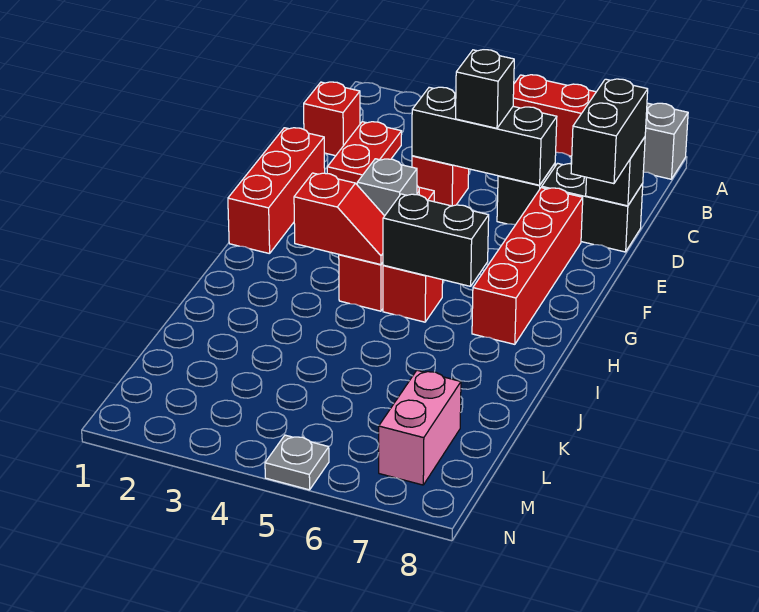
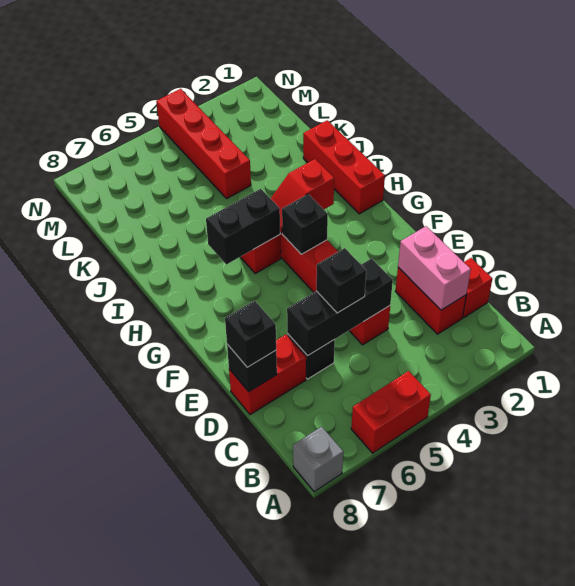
red plate C2:D2 level 1 -> red brick C2:D2 level 1
black brick D7:D8 level 1 -> red brick D7:D8 level 1
black brick D8:E8 level 3 -> black brick D8 level 3
red brick E1:G1 level 1 -> red brick H1:J1 level 1
red brick E7:H7 level 1 -> red brick K4:N4 level 1
grey brick G4 level 2 -> black brick G4 level 2
pink brick L7:M7 level 1 -> pink brick C2:D2 level 2
grey plate N5 level 1 -> none

